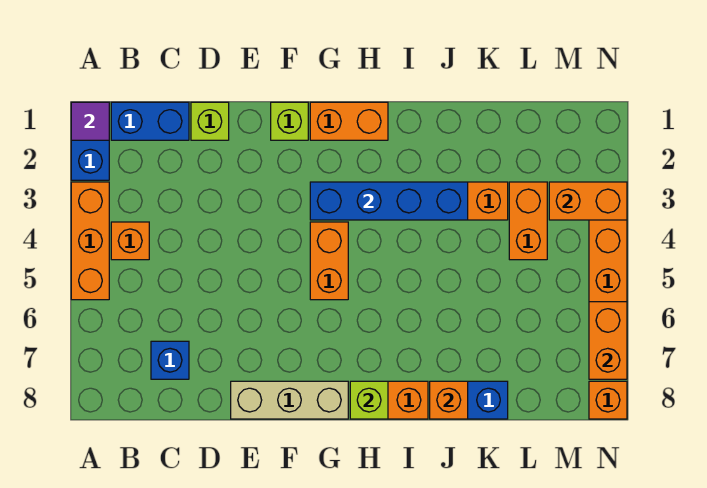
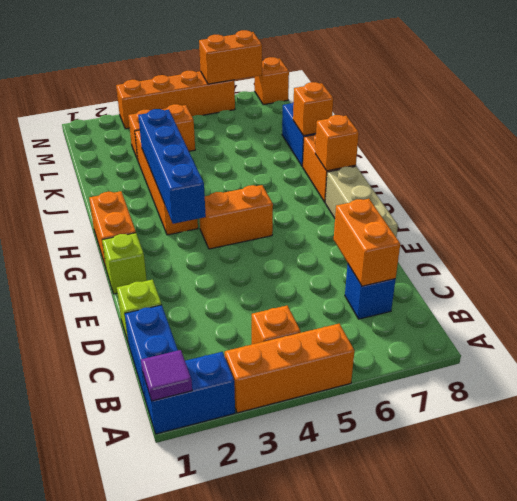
lime brick H8 level 2 -> orange brick H8 level 2
orange brick M3:N3 level 2 -> orange brick C7:D7 level 2

